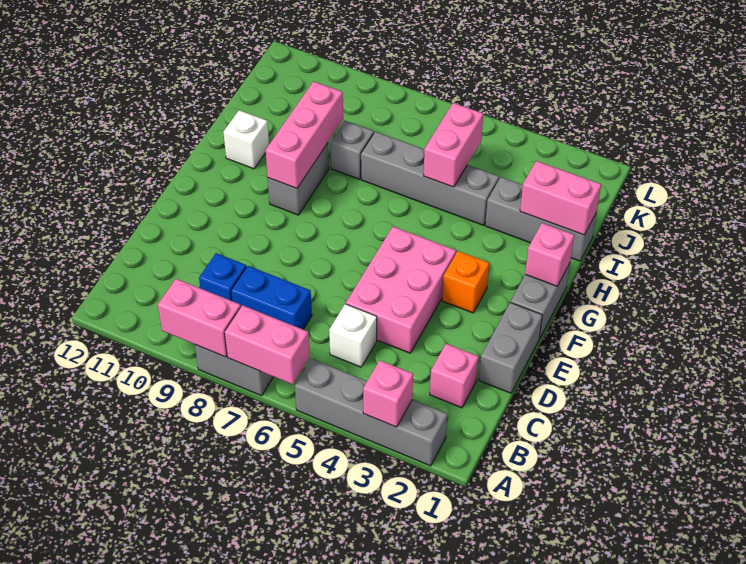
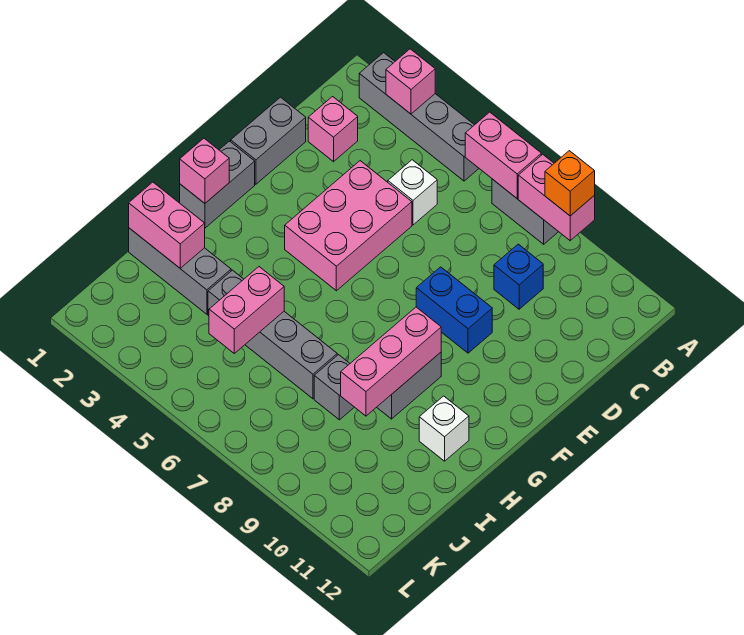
blue brick C7:C8 level 1 -> blue brick E8:E9 level 1
orange brick F3 level 1 -> orange brick A9 level 3

